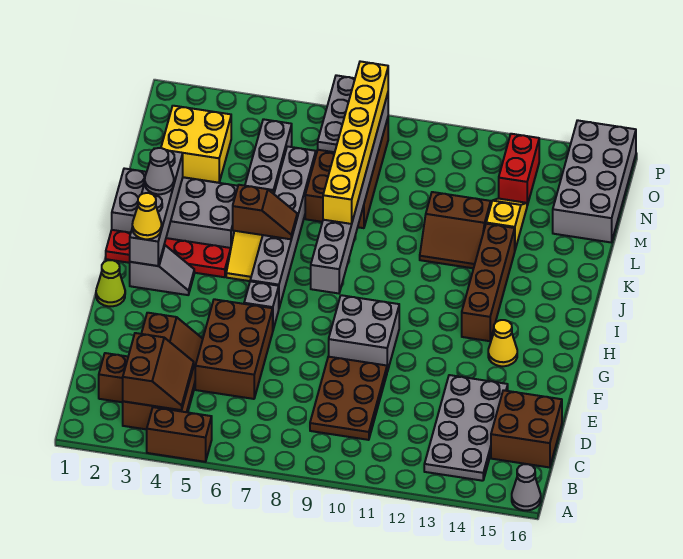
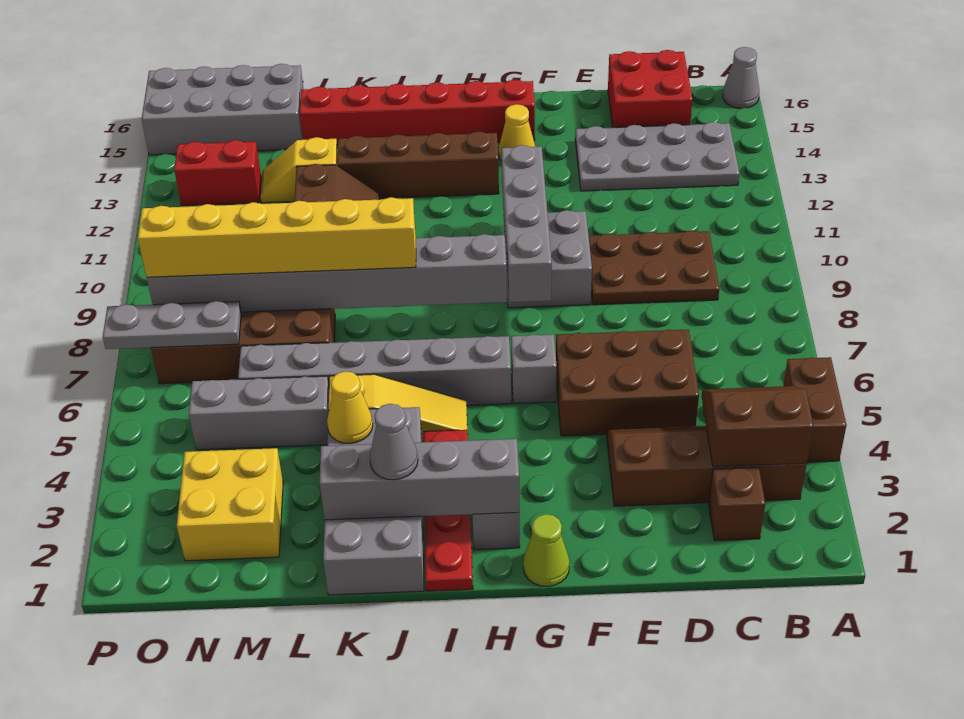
brown brick C15:D16 level 1 -> red brick C15:D16 level 1
none -> grey brick G8:G11 level 2
none -> red brick G15:L15 level 1
yellow cone H2 level 3 -> yellow cone K4 level 2
brown slope J5:J6 level 2 top 5 -> none

